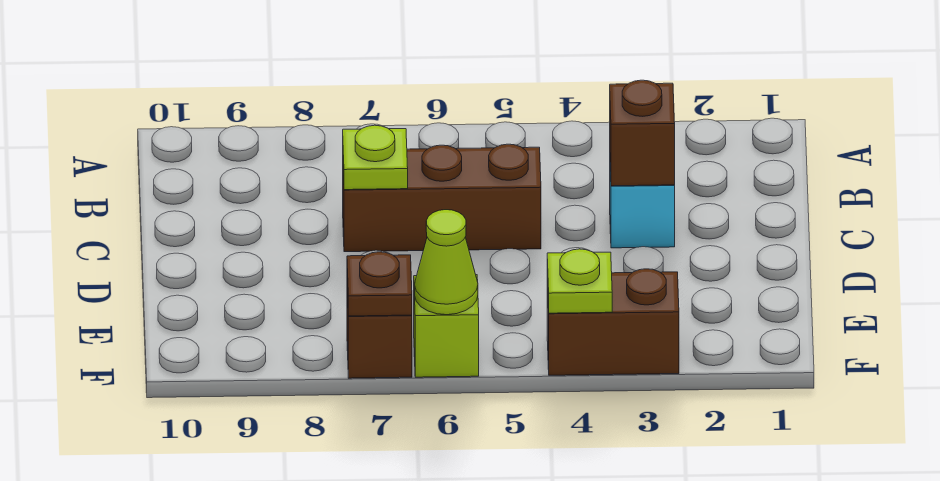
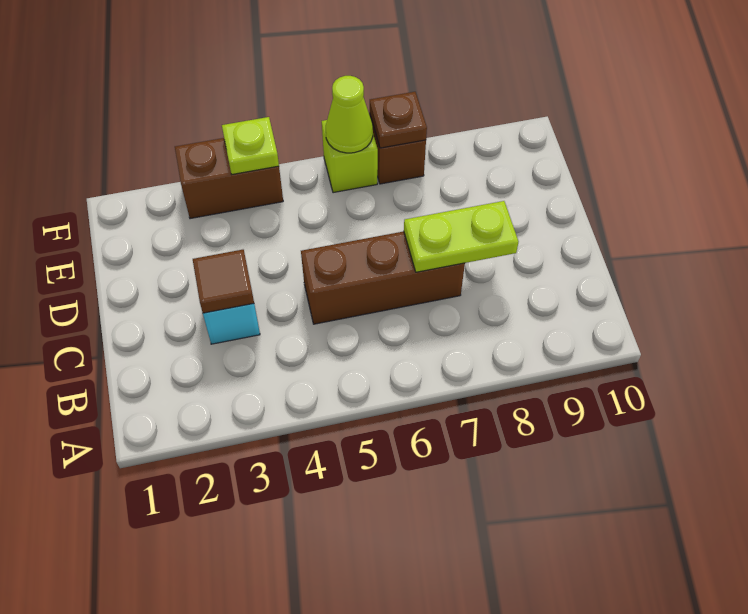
brown brick C3 level 2 -> brown tile C3 level 2
lime plate C7 level 2 -> lime plate C7:C8 level 2

